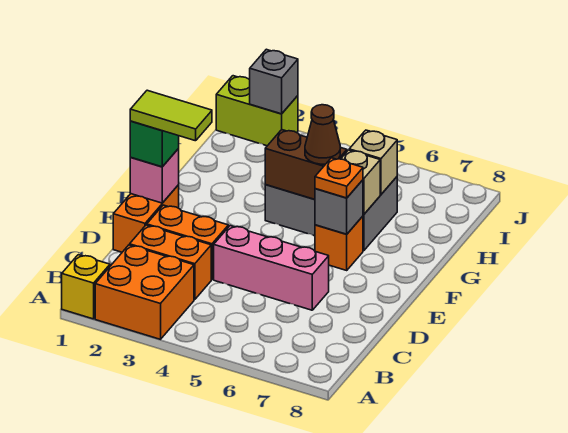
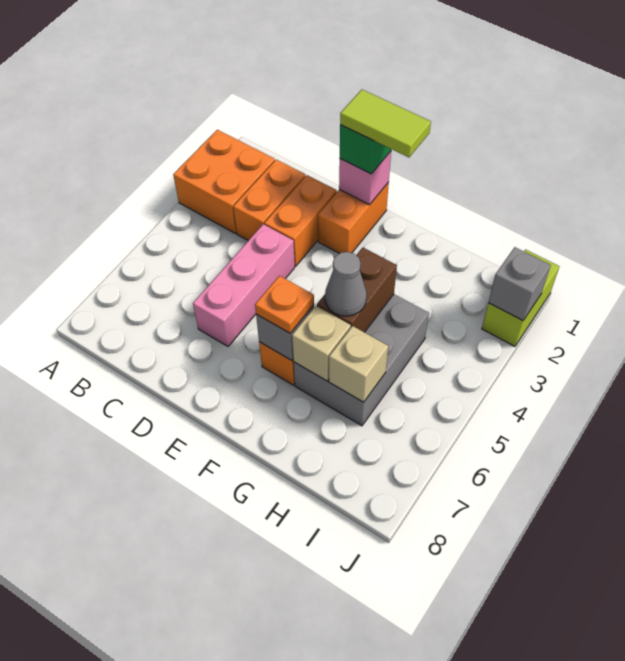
yellow brick A1 level 1 -> none
orange brick D1:E1 level 1 -> orange brick E1:E2 level 1
lime tile E1:E2 level 4 -> lime tile E1:F1 level 4
brown cone G5 level 3 -> grey cone G5 level 3

